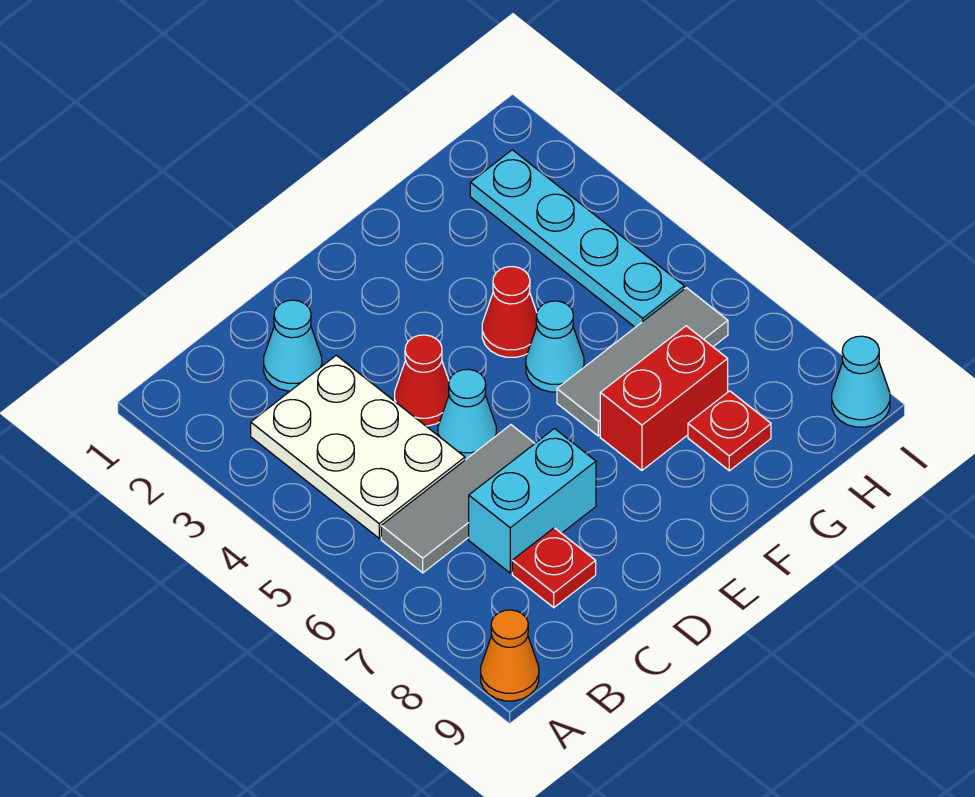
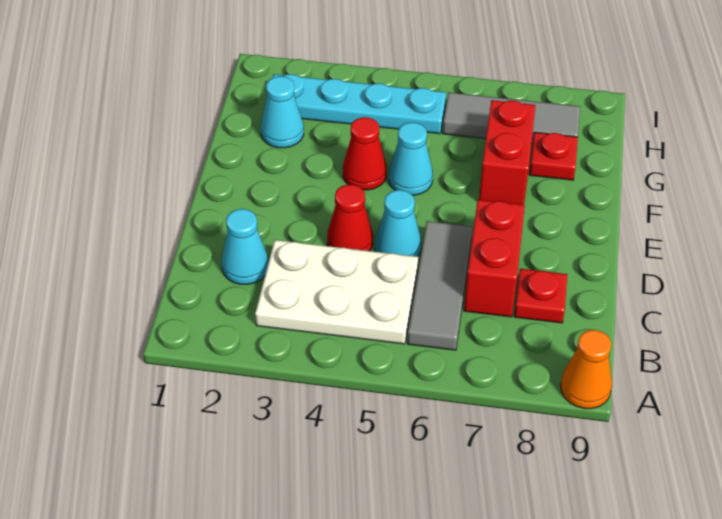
cyan brick C7:D7 level 1 -> red brick C7:D7 level 1
grey tile F6:H6 level 1 -> grey tile H6:H8 level 1
cyan cone I9 level 1 -> cyan cone G2 level 1

